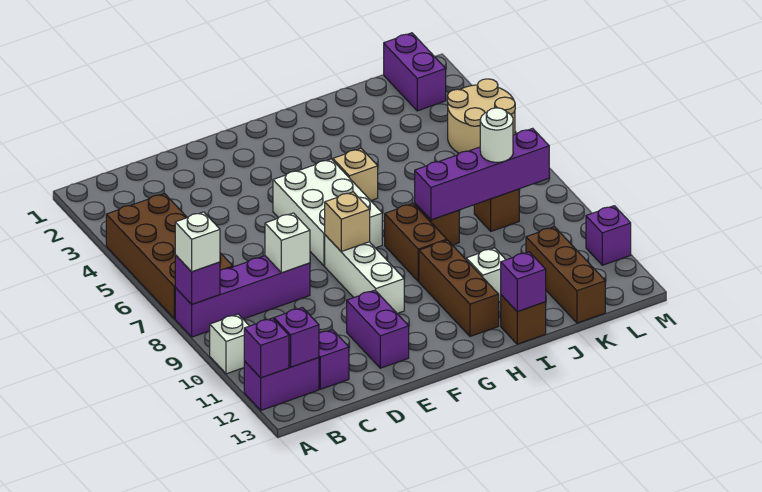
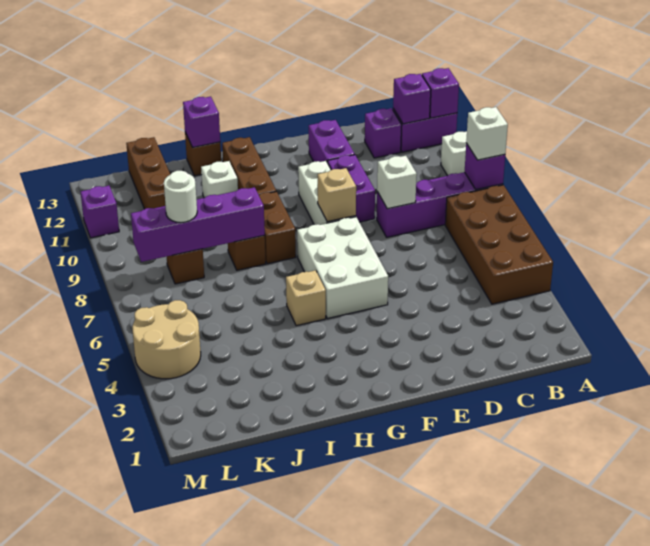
purple brick L1:L2 level 1 -> purple brick E9:E10 level 1

